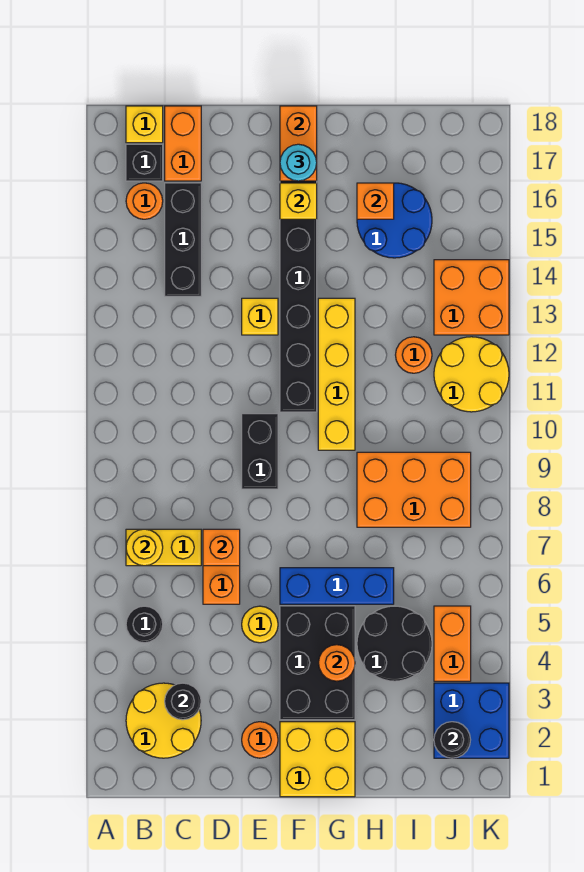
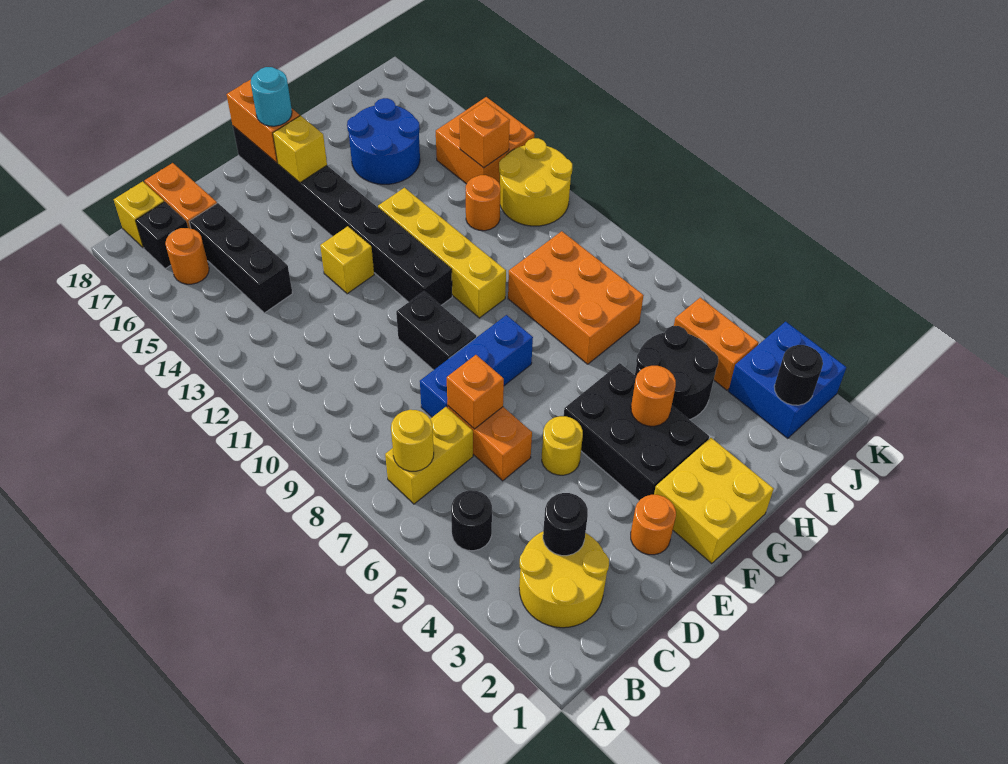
blue brick F6:H6 level 1 -> blue brick D8:F8 level 1
orange brick H8:J9 level 1 -> orange brick H7:I9 level 1
orange brick H16 level 2 -> orange brick J13 level 2

